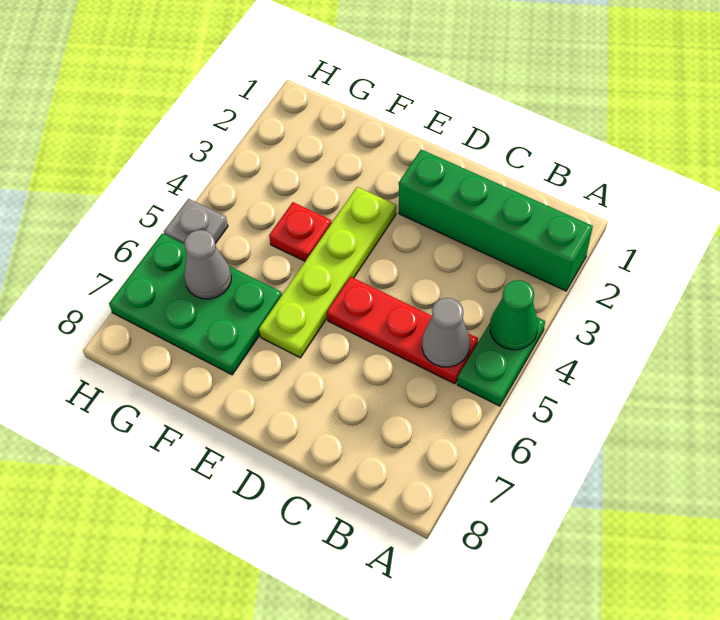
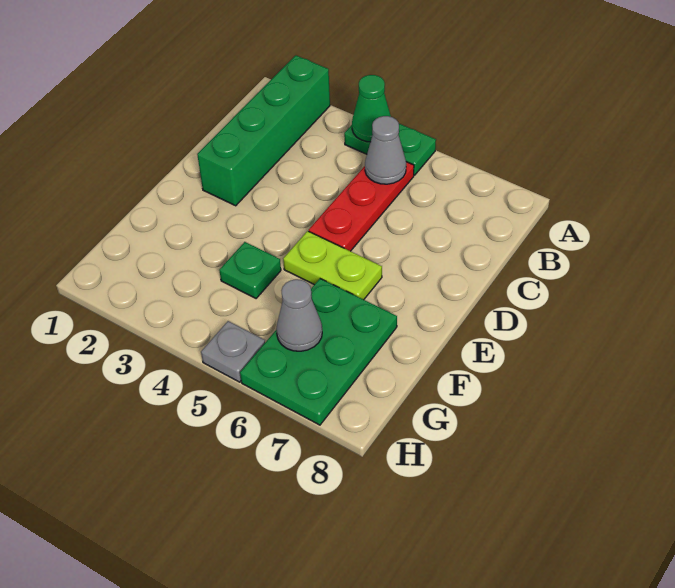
lime plate E3:E6 level 1 -> lime plate E5:E6 level 1
red plate F4 level 1 -> green plate F4 level 1

